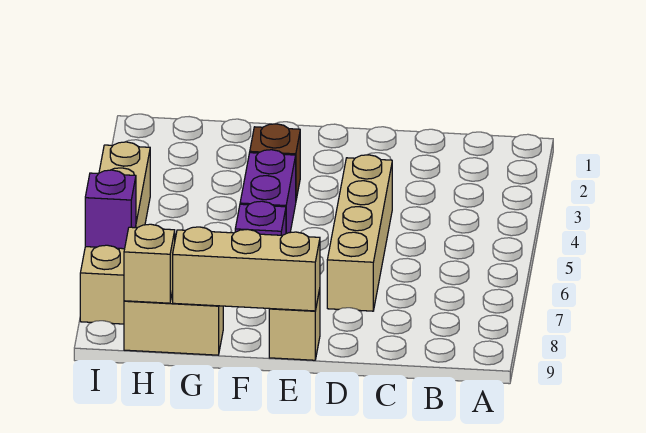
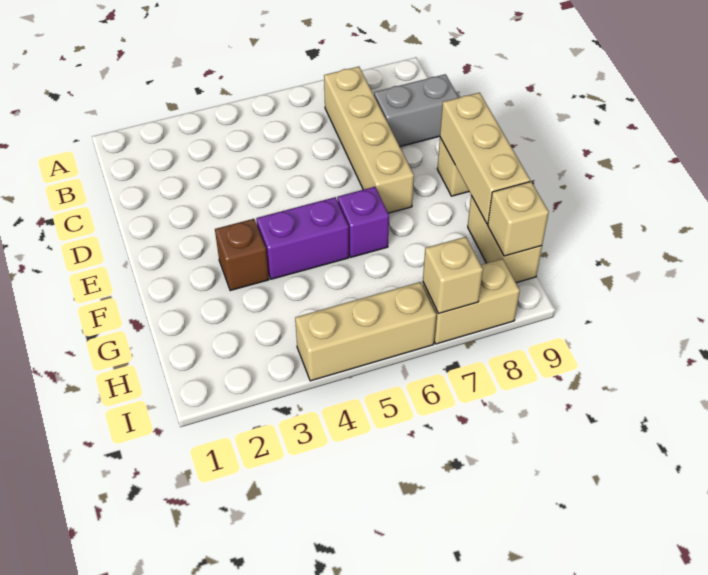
none -> grey brick C8:C9 level 1
tan brick D4:D7 level 1 -> tan brick B7:E7 level 1
purple brick I7 level 2 -> tan brick I7 level 2

